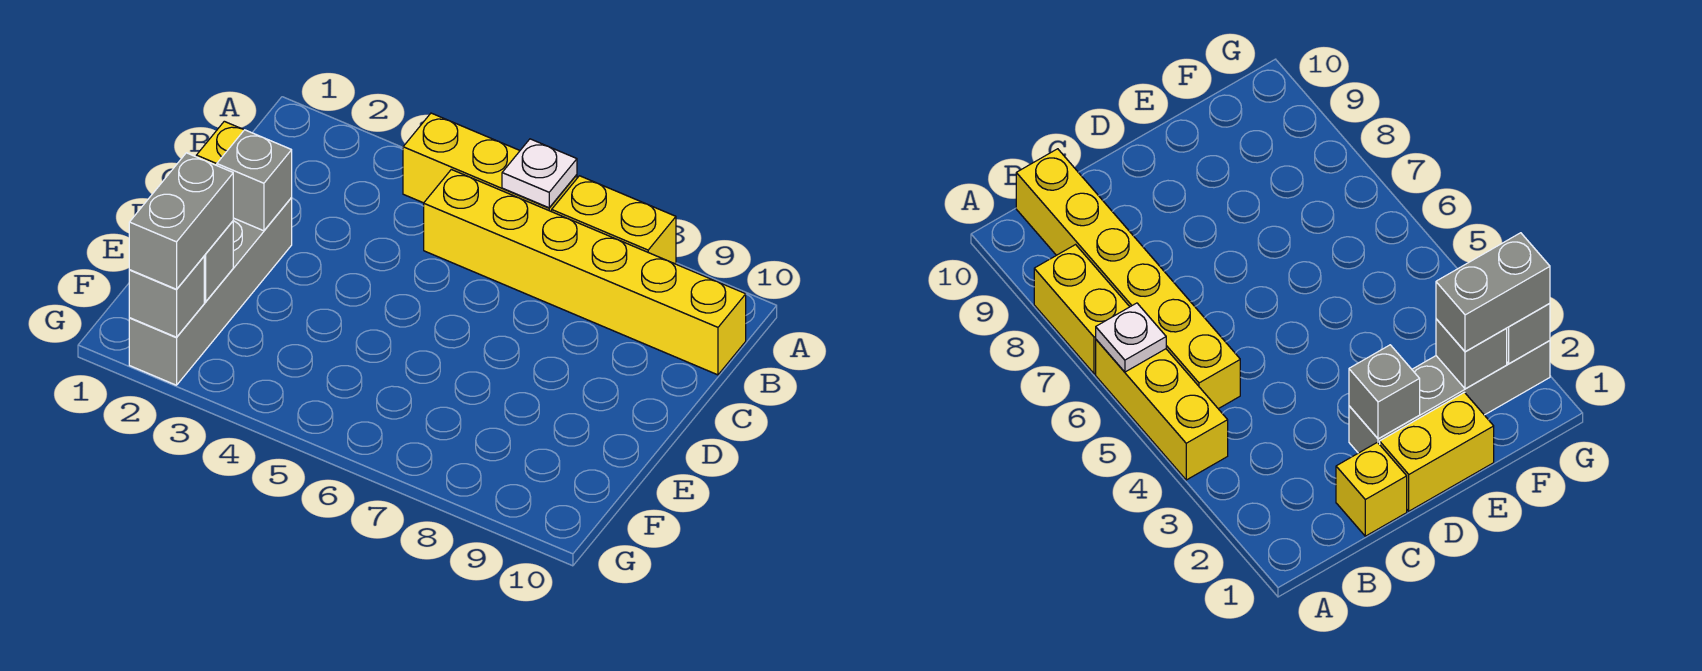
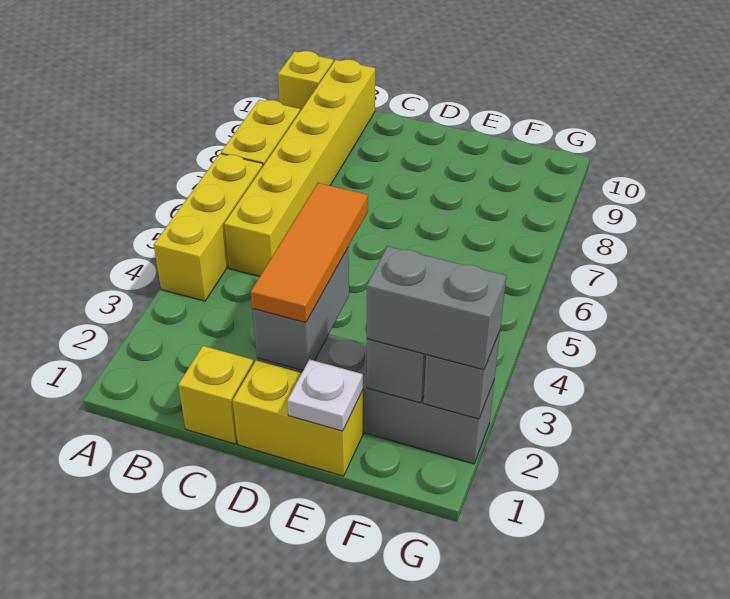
white plate A6 level 2 -> white plate E1 level 2
none -> yellow brick A10 level 1
grey brick D2 level 2 -> grey brick D2:D3 level 2
none -> orange tile D2:D4 level 3

